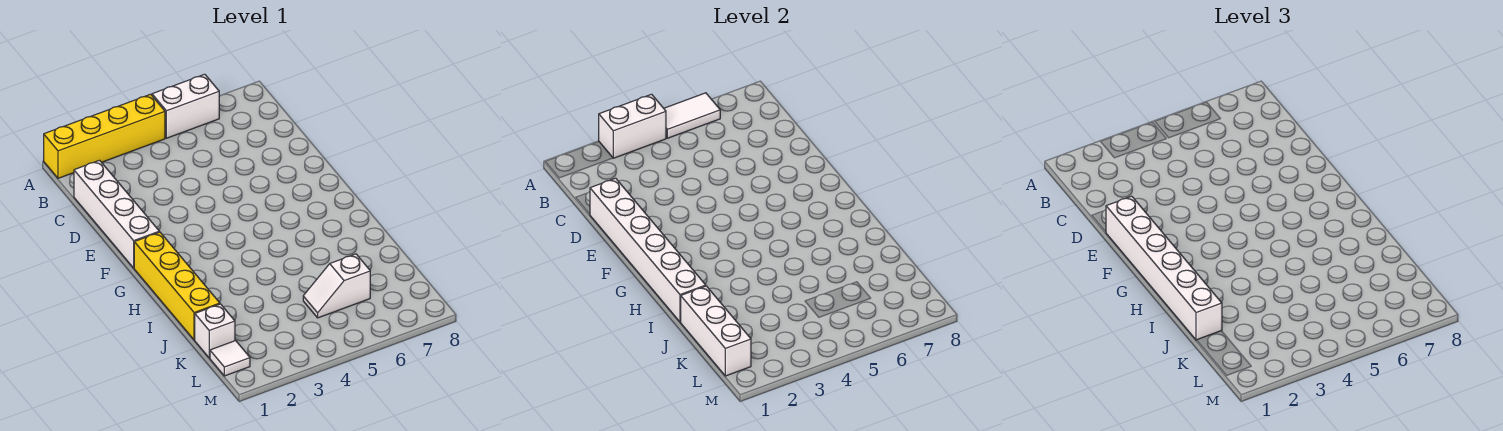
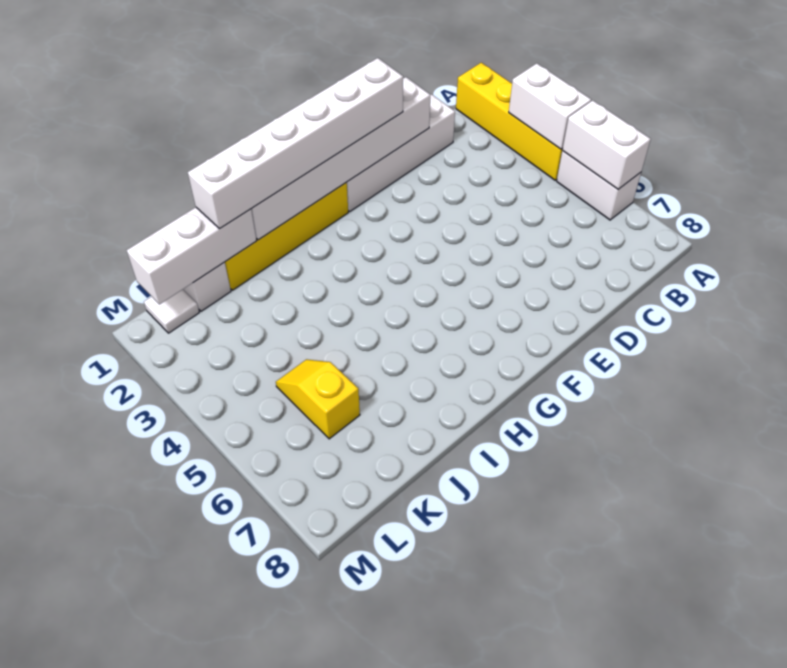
white tile A5:A6 level 2 -> white brick A5:A6 level 2
white slope K5:K6 level 1 top 6 -> yellow slope K5:K6 level 1 top 6

